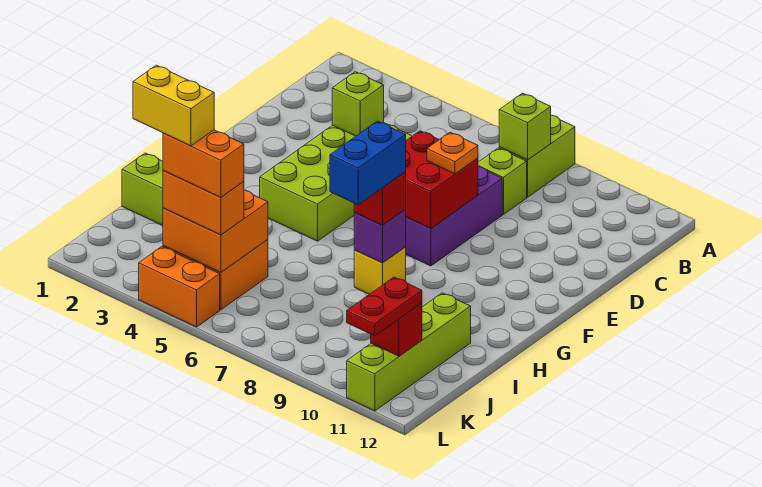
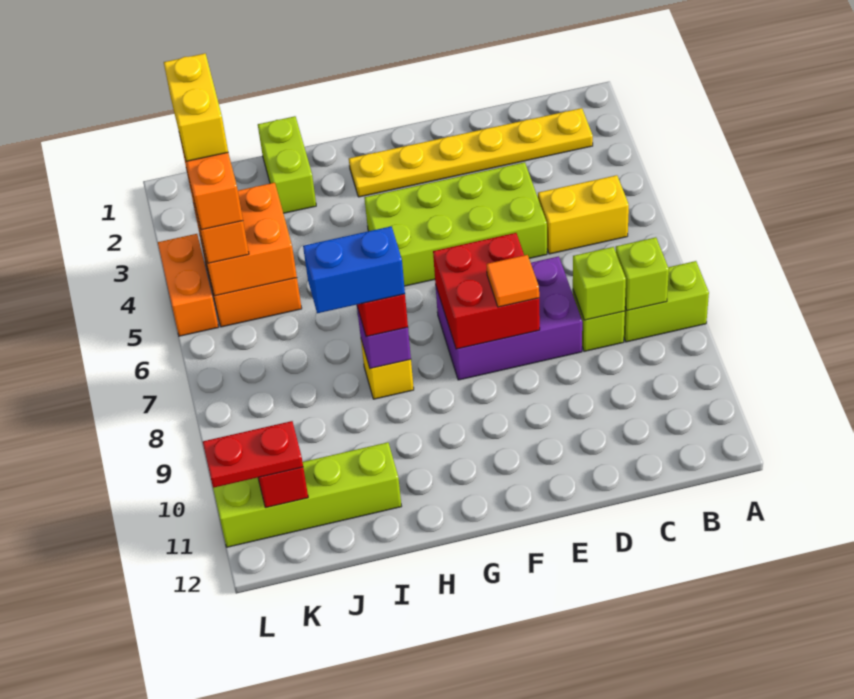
none -> yellow plate B2:G2 level 1
none -> yellow brick B5:C5 level 1
lime brick D4 level 2 -> lime brick C8 level 2
orange plate E8 level 3 -> orange tile E8 level 3

